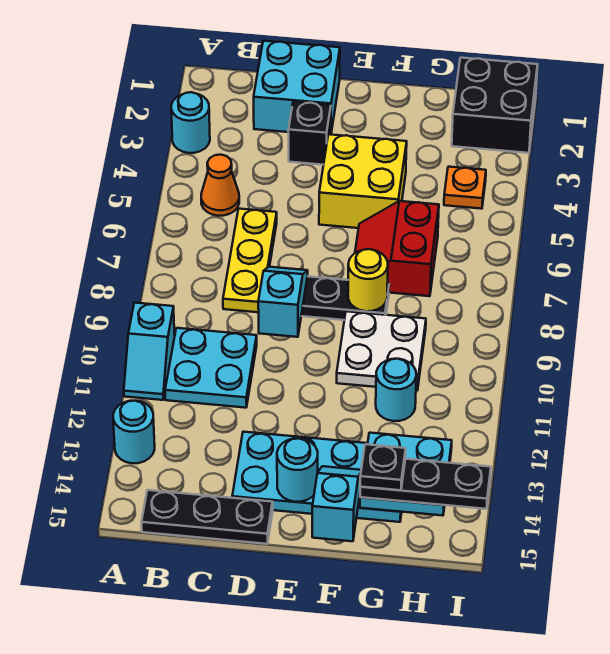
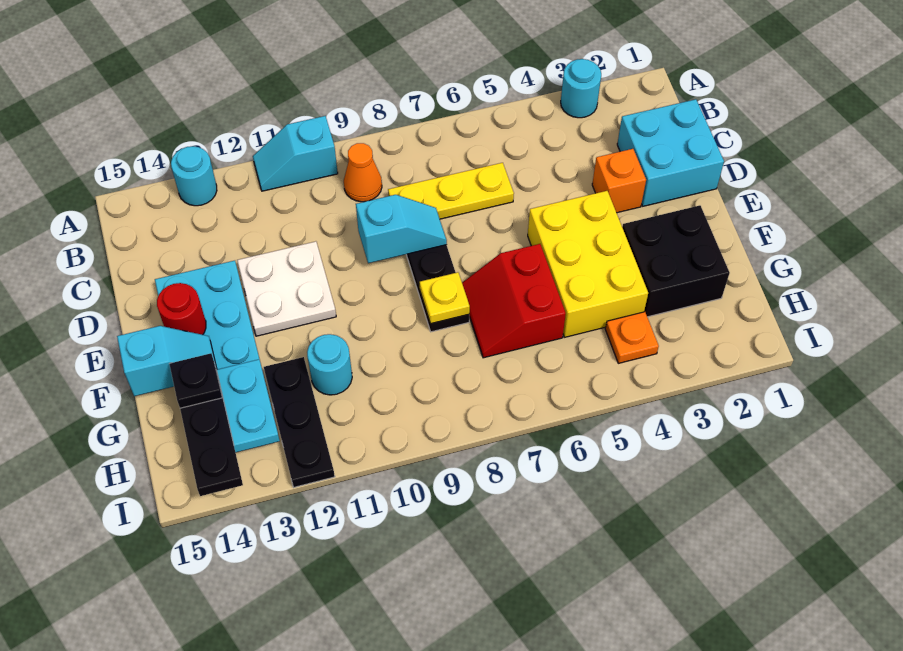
orange cone B5 level 1 -> orange cone B9 level 1
cyan plate B10:C11 level 1 -> none
black plate B15:D15 level 1 -> black plate G12:I12 level 1
black brick D3 level 1 -> orange brick D3 level 1
yellow brick E4:F5 level 1 -> yellow brick E4:G5 level 1
cyan round brick E14 level 2 -> red round brick E14 level 2
red slope F6:G7 level 1 top G -> red slope F6:G7 level 1 top 6
yellow round brick F8 level 2 -> yellow plate F8 level 2
white plate F9:G10 level 1 -> white plate D11:E12 level 1
black brick H1:I2 level 1 -> black brick F2:G3 level 1

